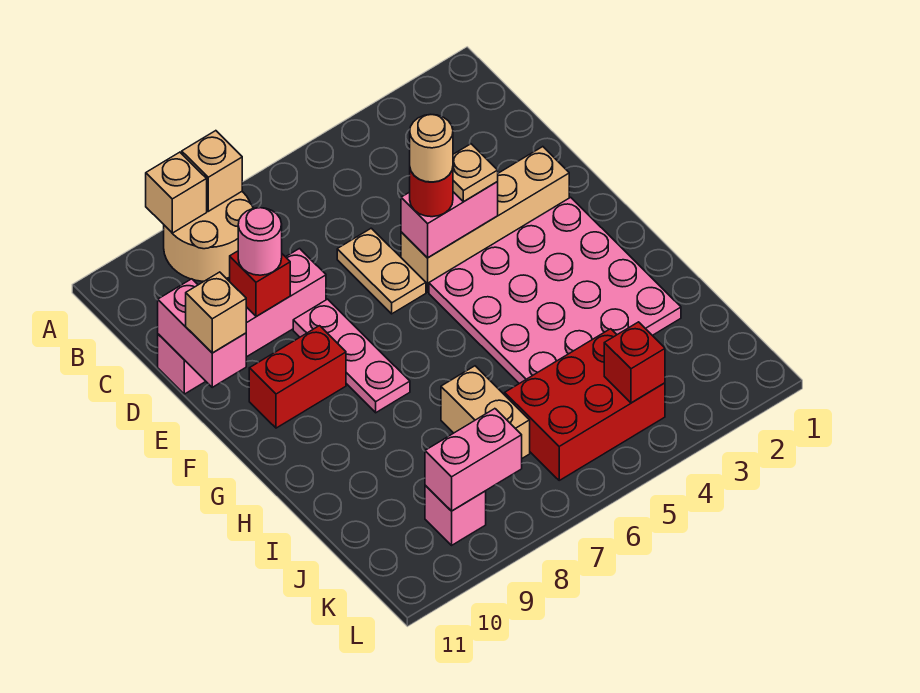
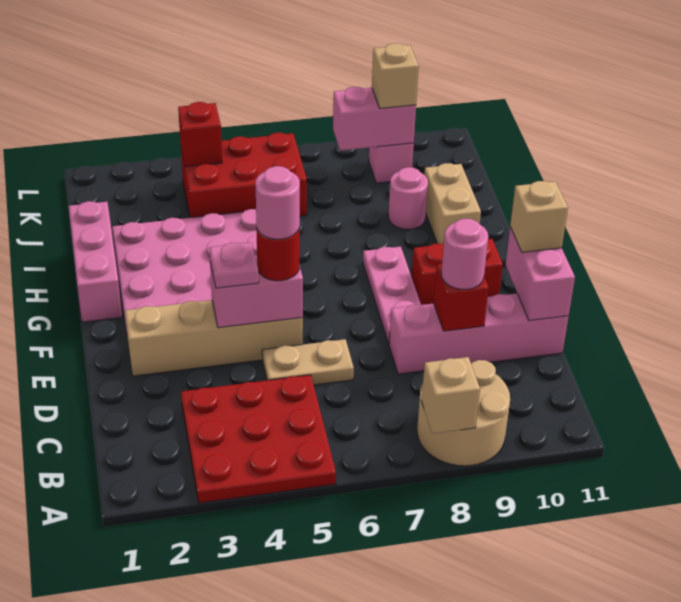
none -> red plate A3:C5 level 1
tan brick A9 level 2 -> tan brick K9 level 3
tan plate D6:E6 level 1 -> tan plate D5:D6 level 1
tan plate E4 level 3 -> pink plate E4 level 3
tan round brick E5 level 4 -> pink round brick E5 level 4
none -> pink brick G1:I1 level 1
tan brick I7:J7 level 1 -> tan brick H10:I10 level 1
none -> pink round brick I9 level 1

